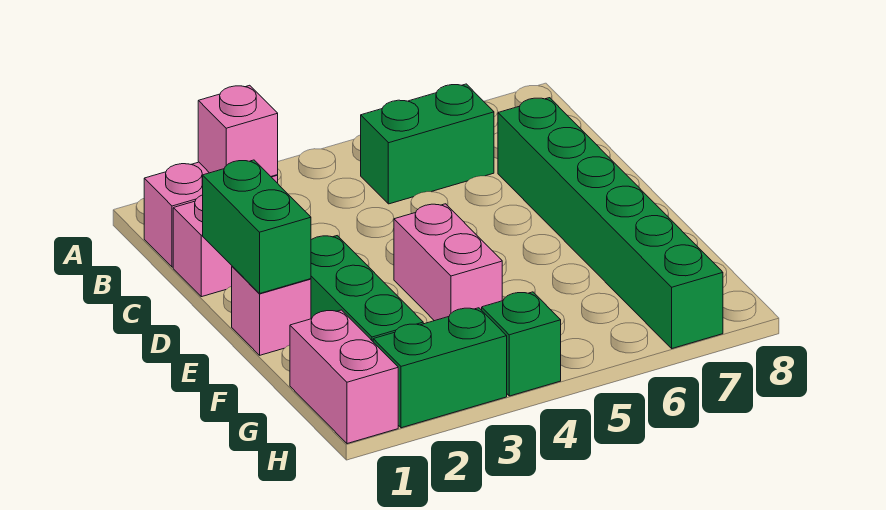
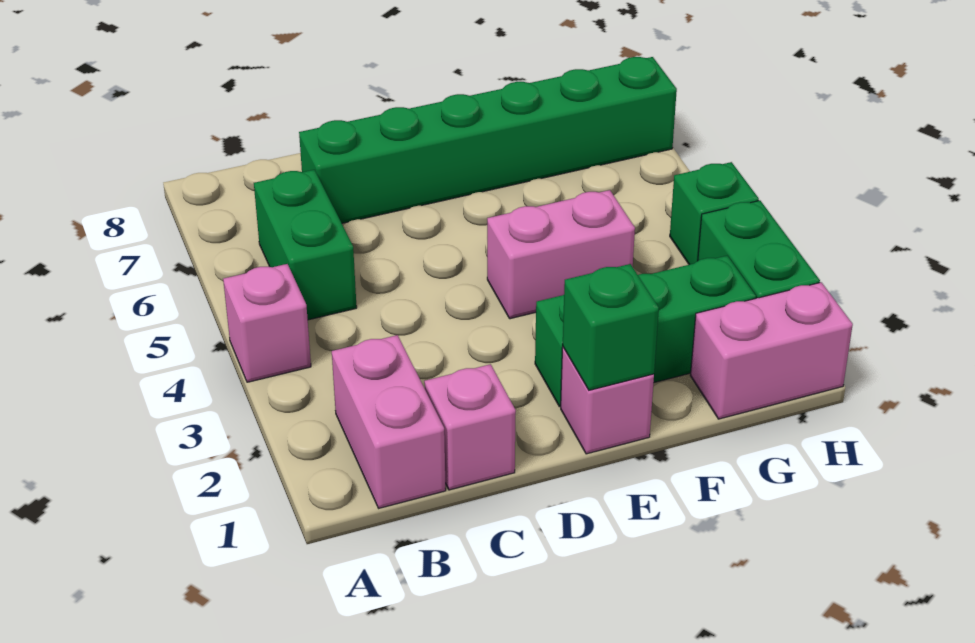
pink brick B2 level 2 -> pink brick A4 level 1
green brick D1:E1 level 2 -> green brick E1 level 2

